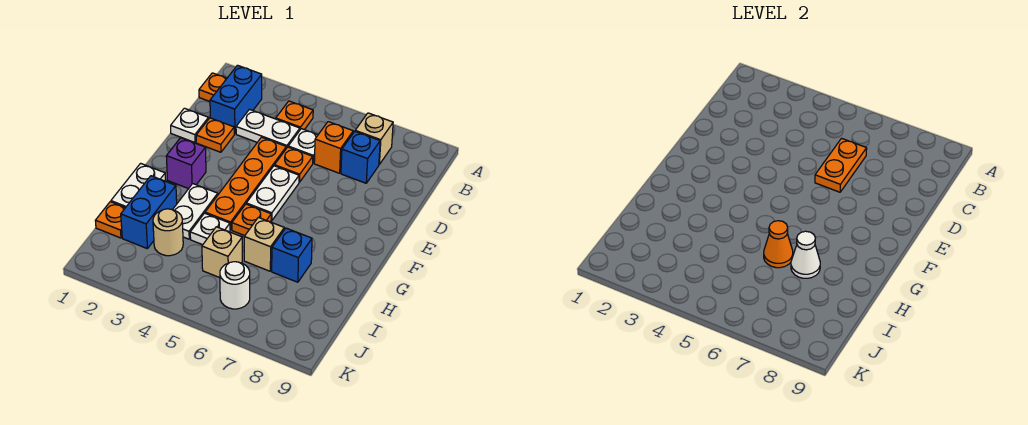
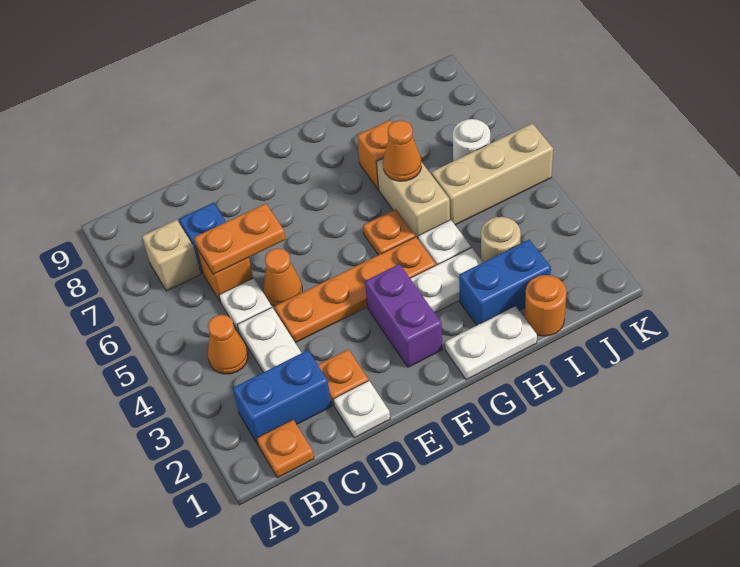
orange plate B4 level 1 -> orange cone B4 level 1
orange plate D5 level 1 -> orange cone D5 level 1
white plate E5:F5 level 1 -> none
purple brick F2 level 1 -> purple brick F2:F3 level 1
tan brick H6 level 1 -> tan brick H5:H6 level 1
blue brick H7 level 1 -> orange brick H7 level 1
white cone H7 level 2 -> none
orange plate I1 level 1 -> orange round brick I1 level 1
tan brick I5 level 1 -> tan brick I5:K5 level 1

